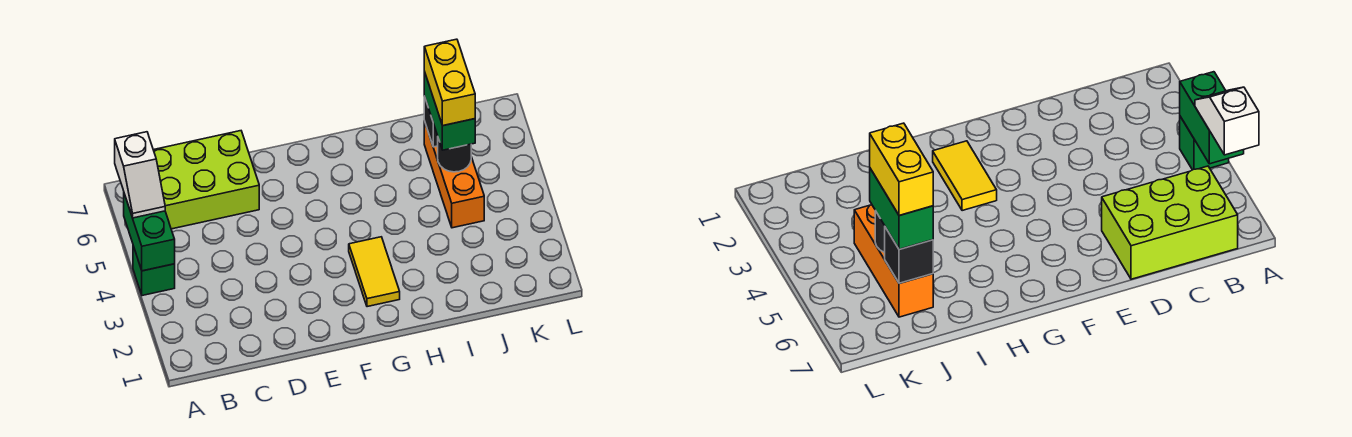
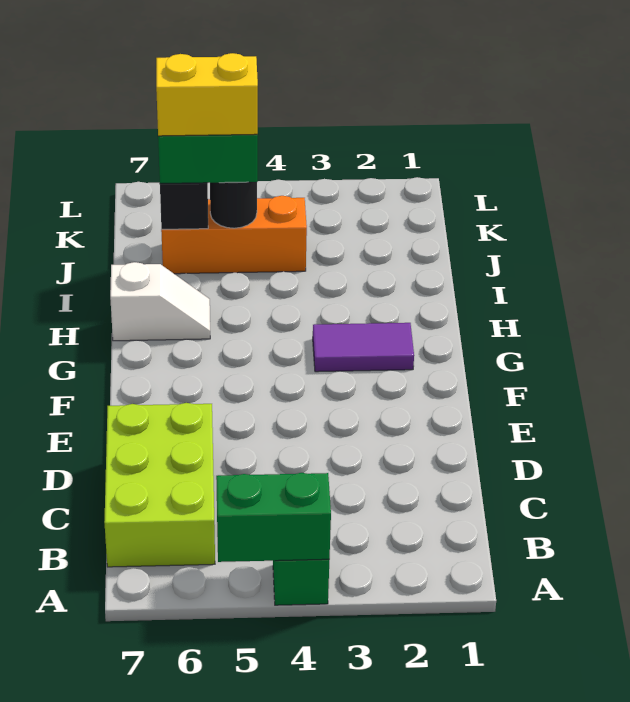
white slope A5:A6 level 3 top 6 -> white slope H6:H7 level 1 top 7
yellow tile G2:G3 level 1 -> purple tile G2:G3 level 1

